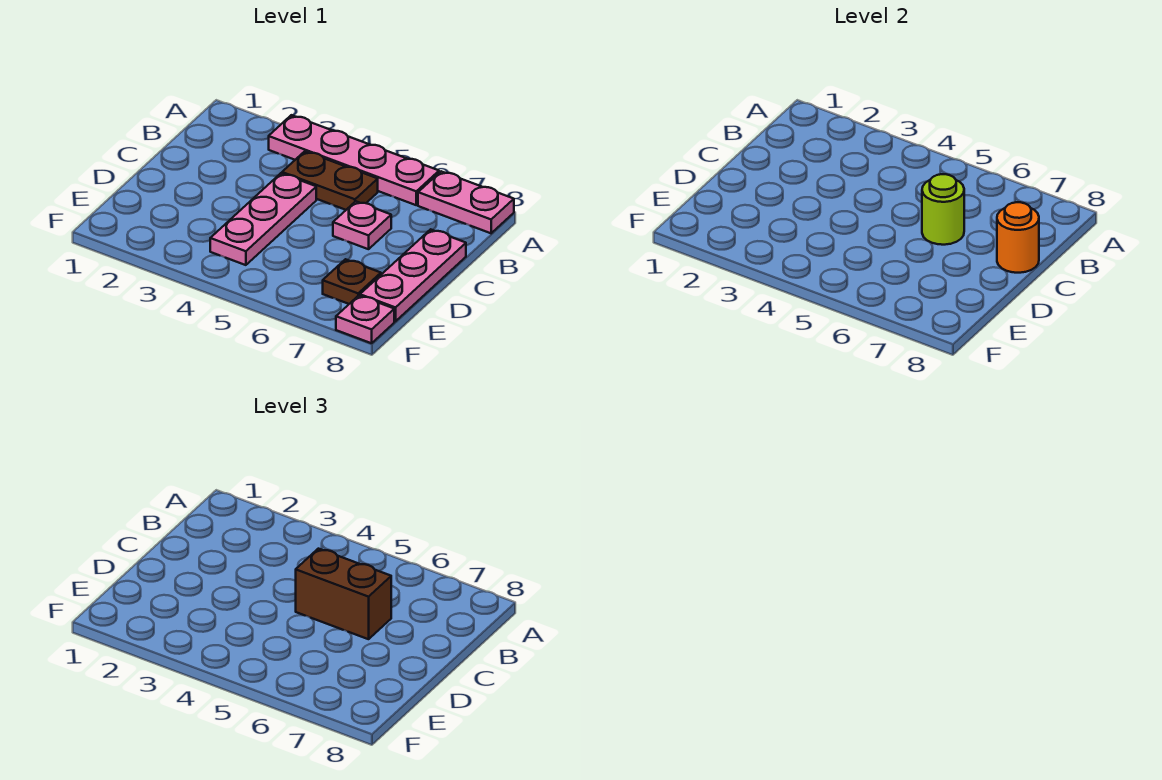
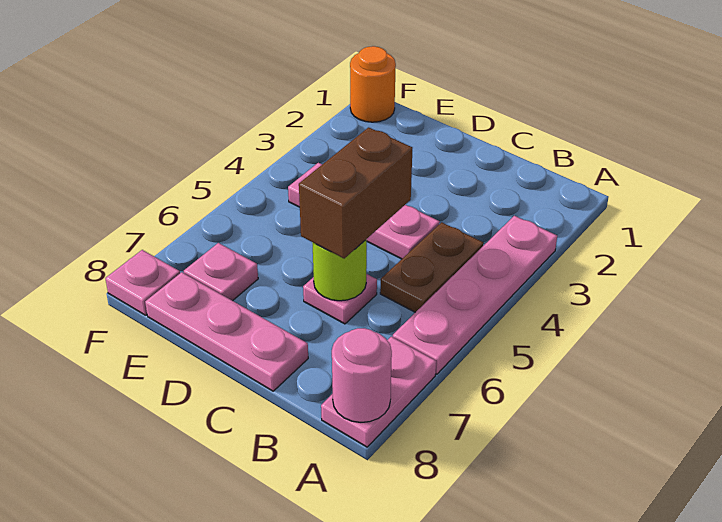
none -> pink round brick A8 level 2
orange round brick C8 level 2 -> orange round brick F1 level 1
brown plate E7 level 1 -> pink plate E7 level 1

